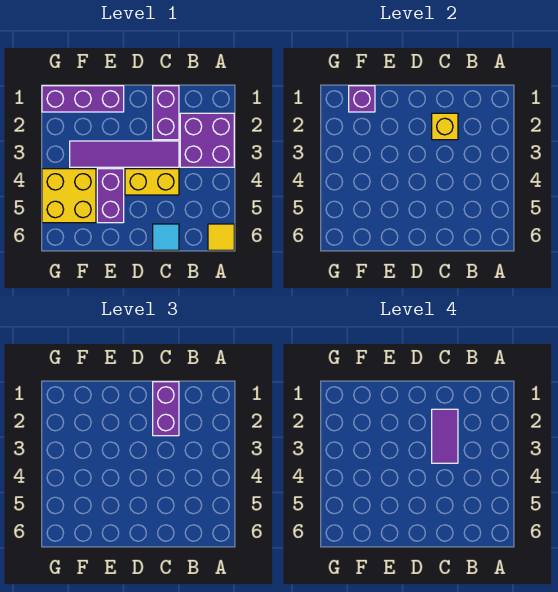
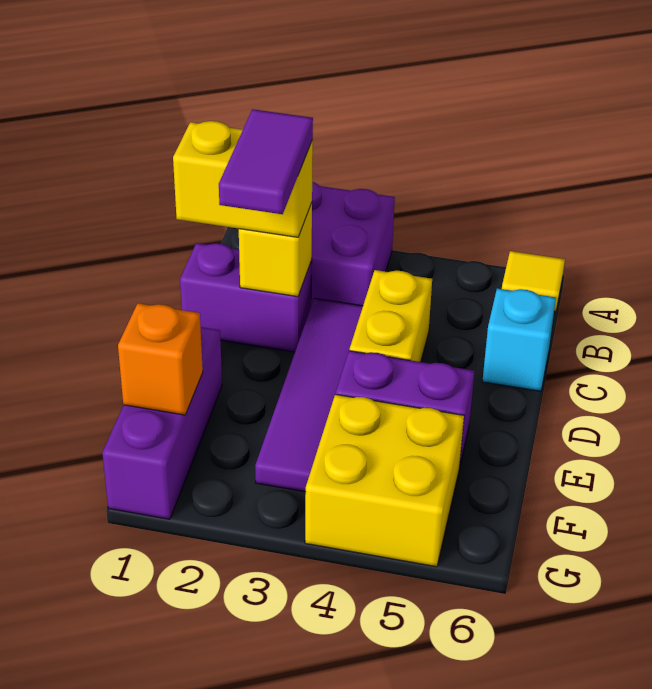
purple brick C1:C2 level 3 -> yellow brick C1:C2 level 3
purple tile C2:C3 level 4 -> purple tile C2:D2 level 4
cyan tile C6 level 1 -> cyan brick C6 level 1
purple brick F1 level 2 -> orange brick F1 level 2

